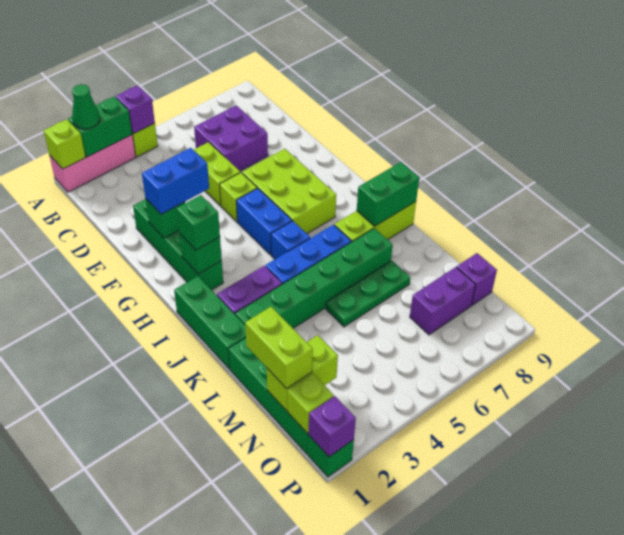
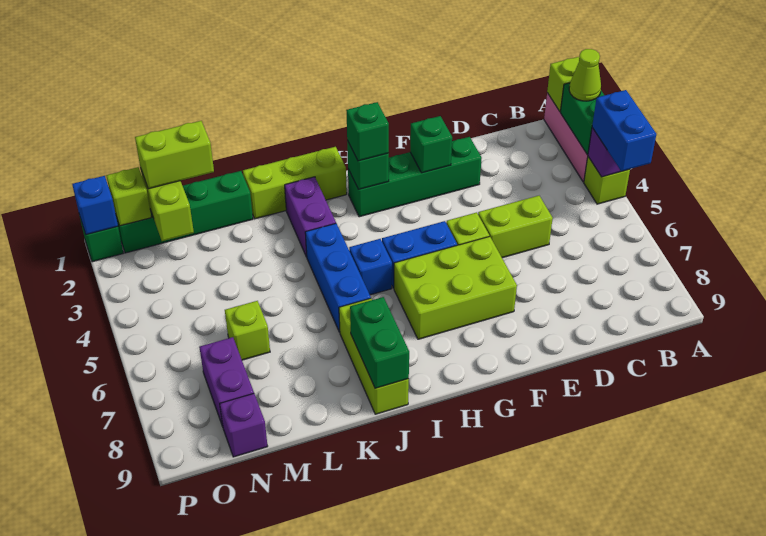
green cone A2 level 3 -> lime cone A2 level 3
purple brick C6:D7 level 1 -> none
blue brick F2:F3 level 3 -> blue brick A4:A5 level 3
green brick I1:K1 level 1 -> lime brick I1:K1 level 1
green brick K2:K7 level 1 -> none
green plate L5:L7 level 1 -> none
none -> lime brick M6 level 1
purple brick P1 level 2 -> blue brick P1 level 2

